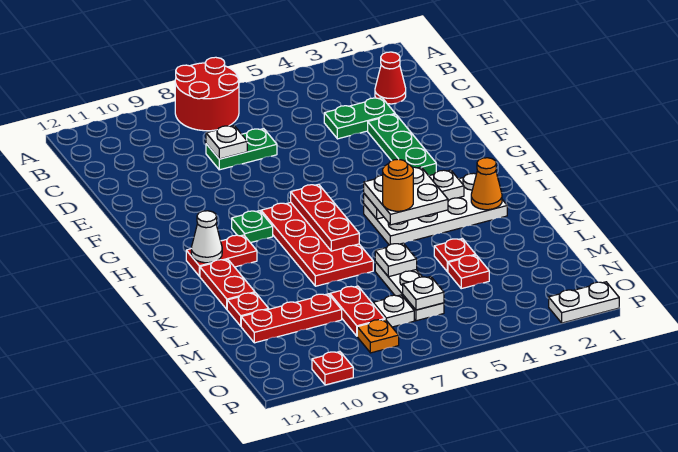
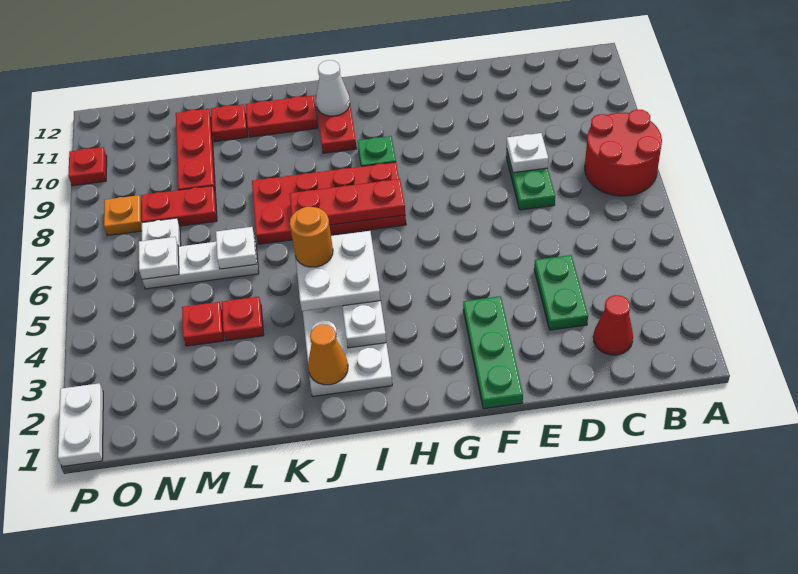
green plate E3:G3 level 1 -> green plate F1:F3 level 1

